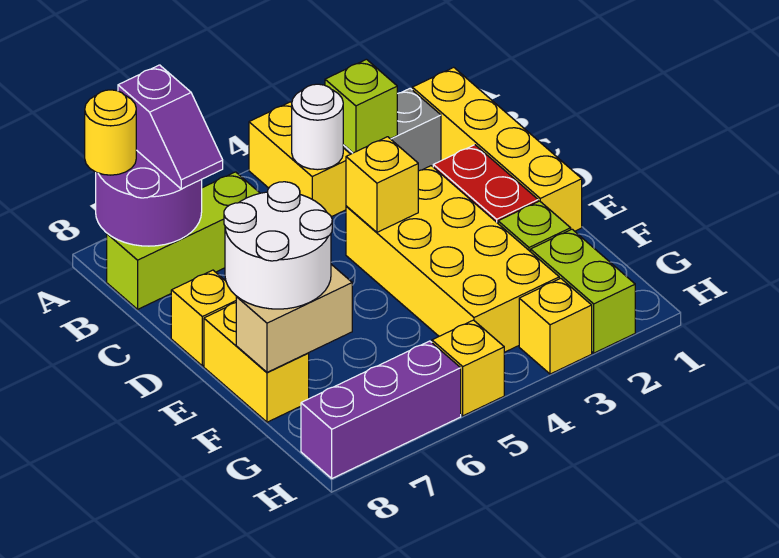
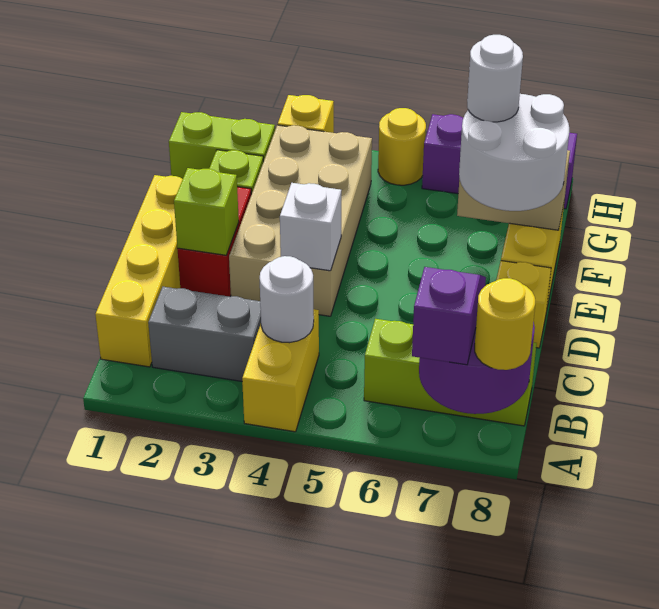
lime brick B3 level 2 -> lime brick D2 level 2
yellow brick D3:G4 level 1 -> tan brick D3:G4 level 1
yellow brick D4 level 2 -> white brick D4 level 2
none -> white round brick F7 level 4
lime brick G2:H2 level 1 -> lime brick G1:G2 level 1
yellow brick H5 level 1 -> yellow round brick H5 level 1

